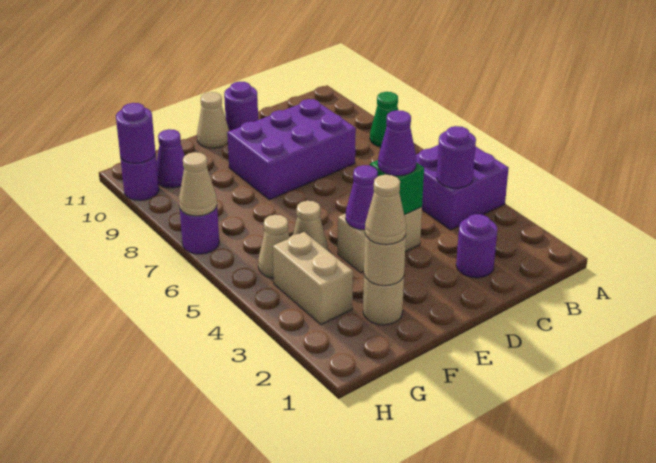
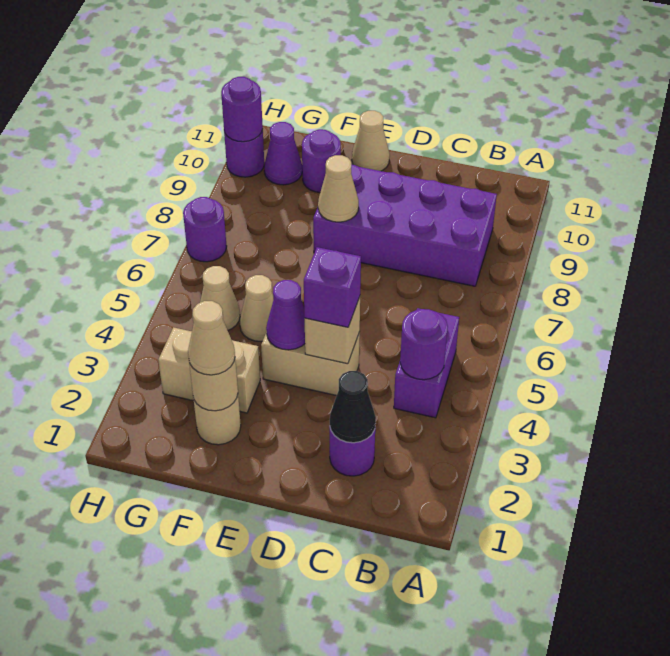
purple brick A4:B5 level 1 -> purple brick B4:B5 level 1
green cone A8 level 1 -> none
none -> black cone C2 level 2
purple brick C8:E9 level 1 -> purple brick B8:E9 level 1
green brick D4 level 2 -> tan brick D4 level 2
purple cone D4 level 3 -> purple brick D4 level 3
purple round brick D11 level 1 -> purple round brick F10 level 1
tan brick G3:G4 level 1 -> tan brick F3:G3 level 1
tan cone H7 level 2 -> tan cone E8 level 2

